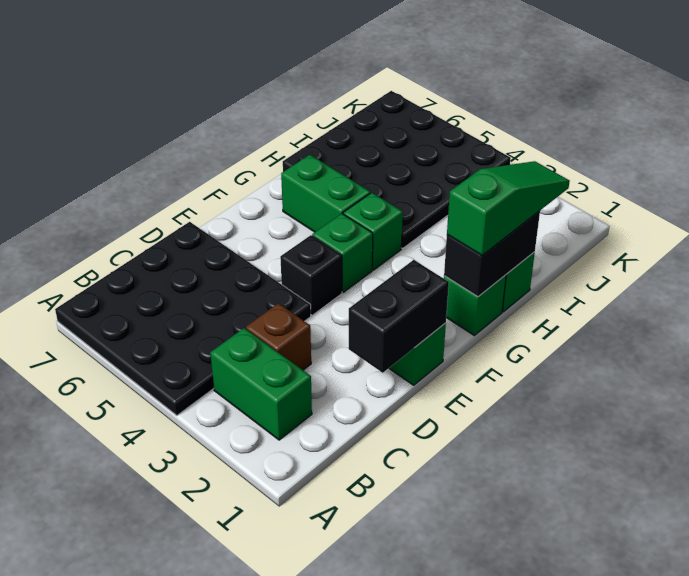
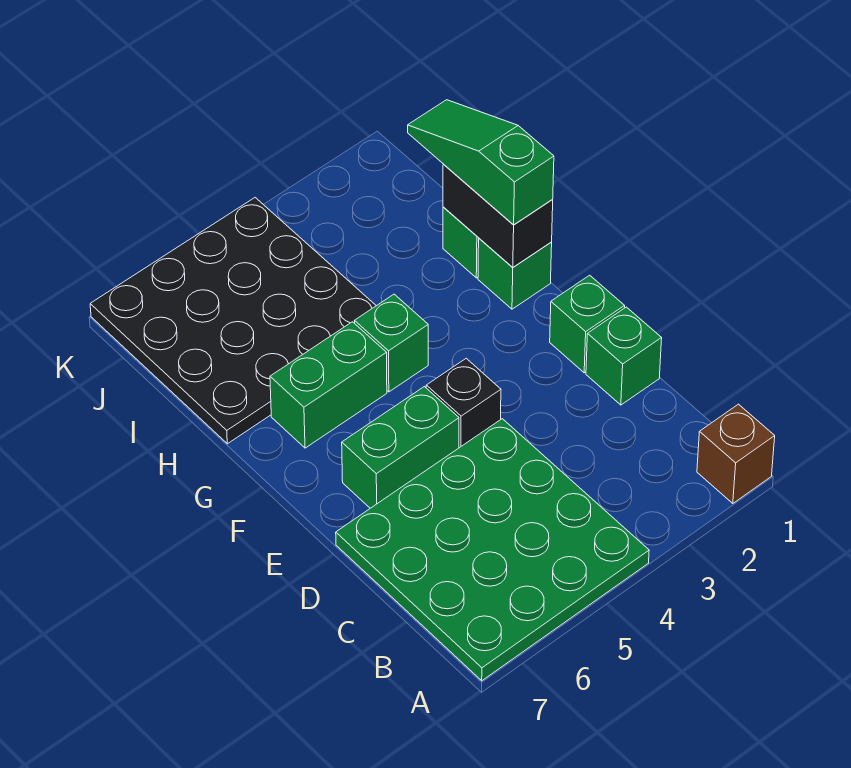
black plate A4:D7 level 1 -> green plate A4:D7 level 1
green brick B2:B3 level 1 -> green brick E5:E6 level 1
brown brick C3 level 1 -> brown brick A1 level 1
black brick D1:E1 level 2 -> none
green brick F4 level 1 -> green brick D1 level 1

